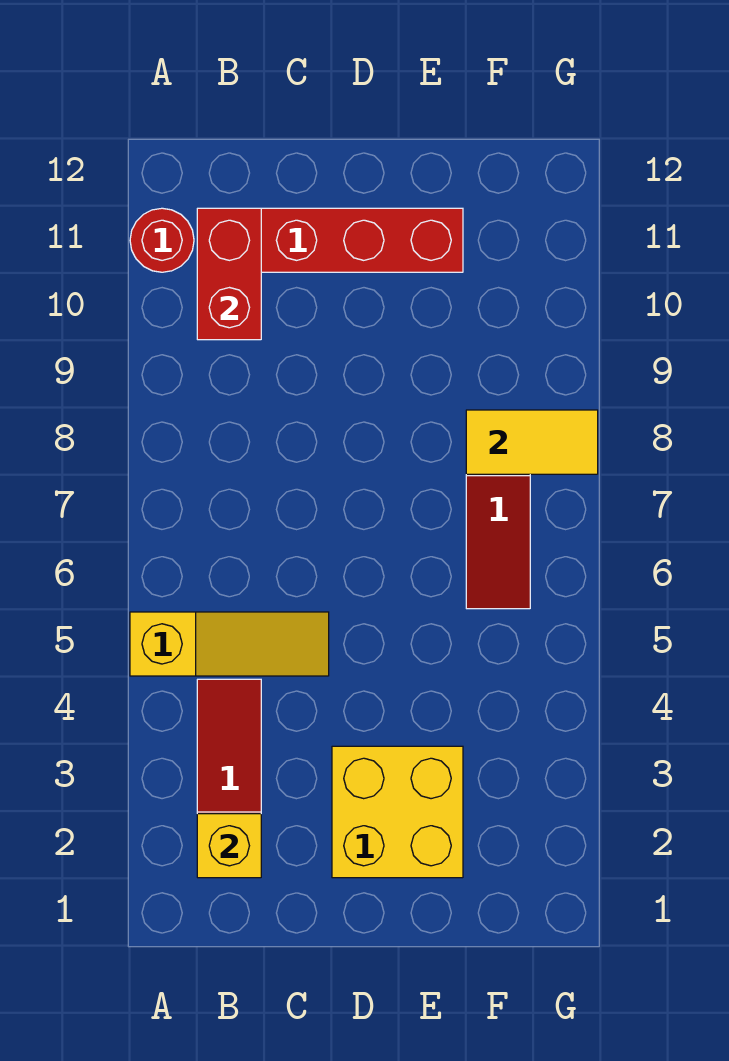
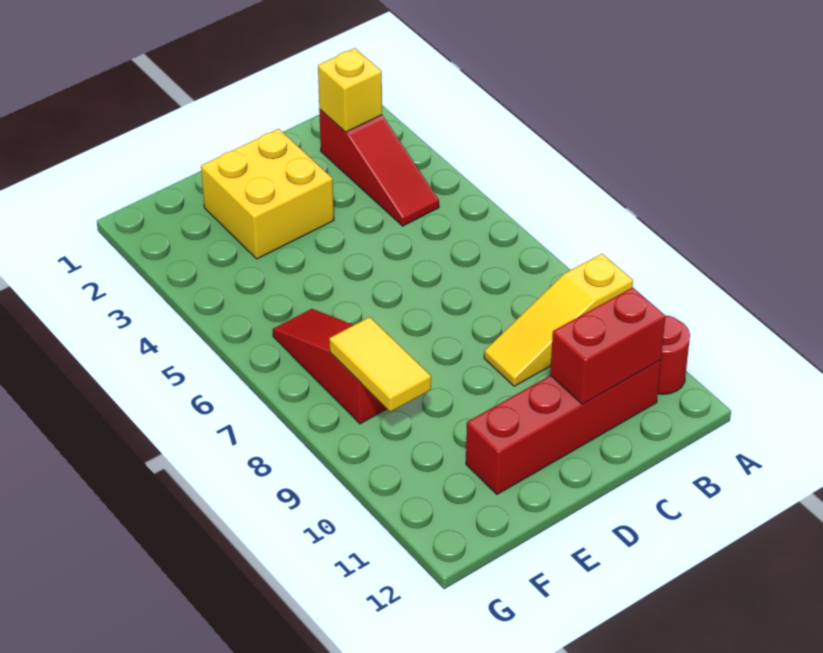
yellow slope A5:C5 level 1 top A -> yellow slope A9:C9 level 1 top A
red brick B10:B11 level 2 -> red brick B11:C11 level 2
yellow tile F8:G8 level 2 -> yellow tile F8:F9 level 2

